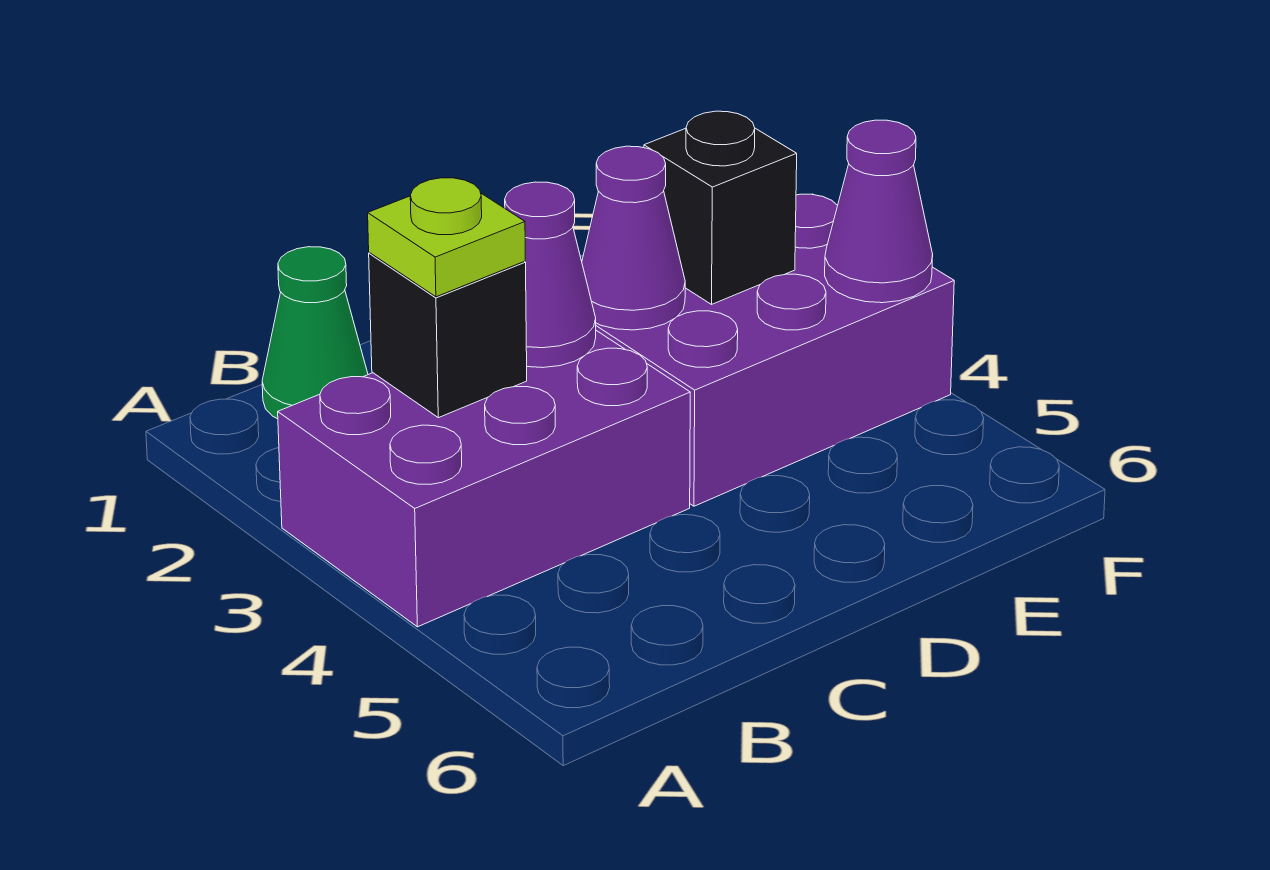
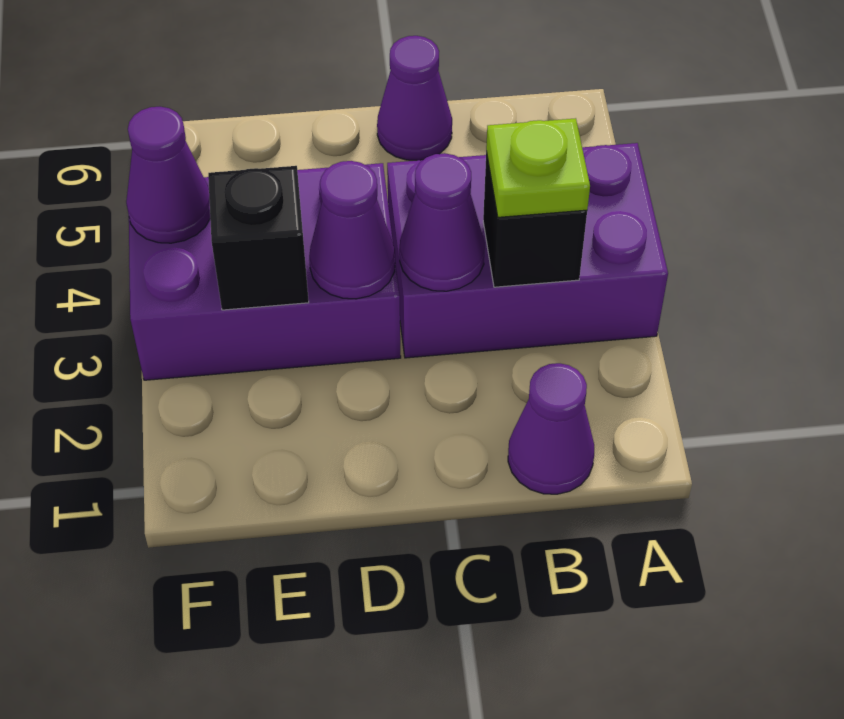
green cone B1 level 1 -> purple cone B1 level 1
none -> purple cone C6 level 1

